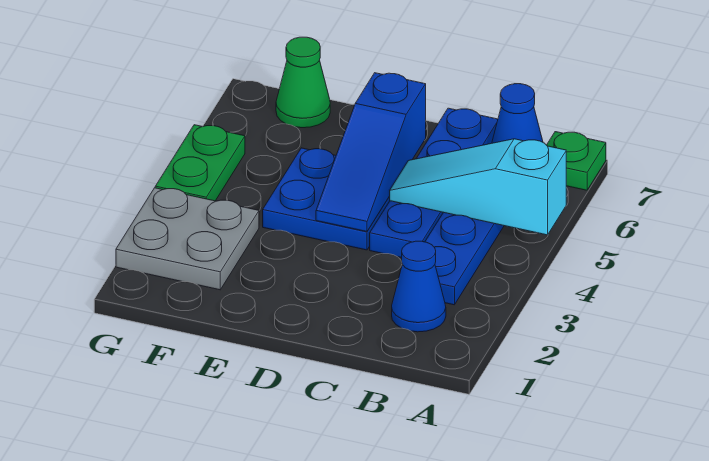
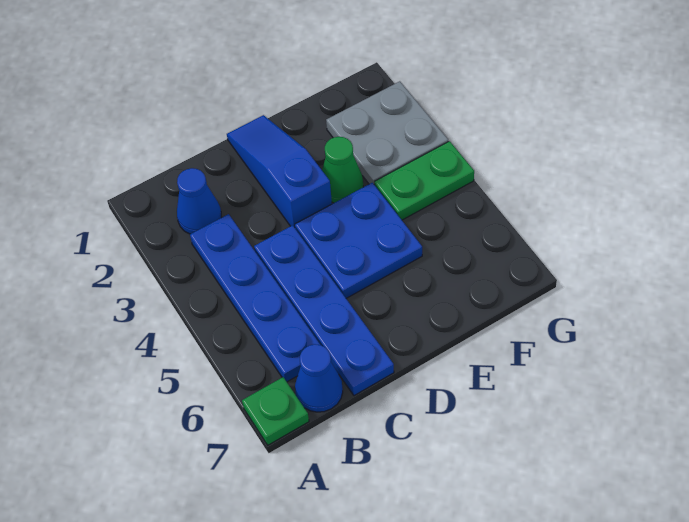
cyan slope A5:C5 level 2 top A -> none
blue slope D4:D6 level 2 top 6 -> blue slope D1:D3 level 1 top 3
green cone F7 level 1 -> green cone E3 level 1
green plate G4:G5 level 1 -> green plate F4:G4 level 1

